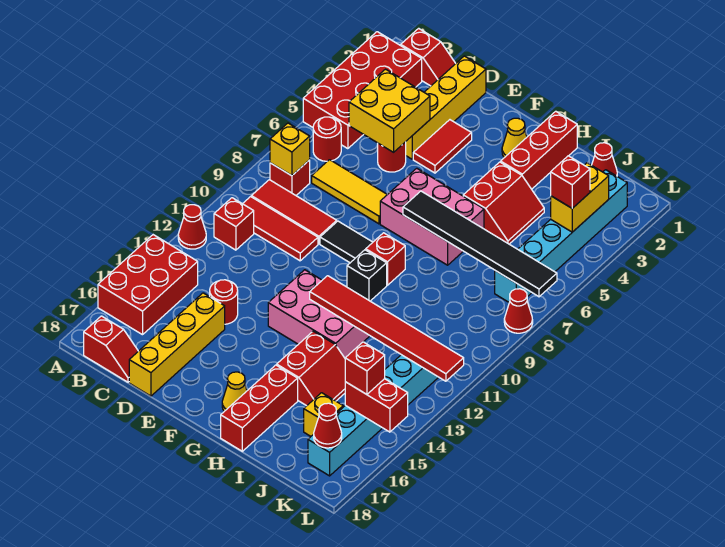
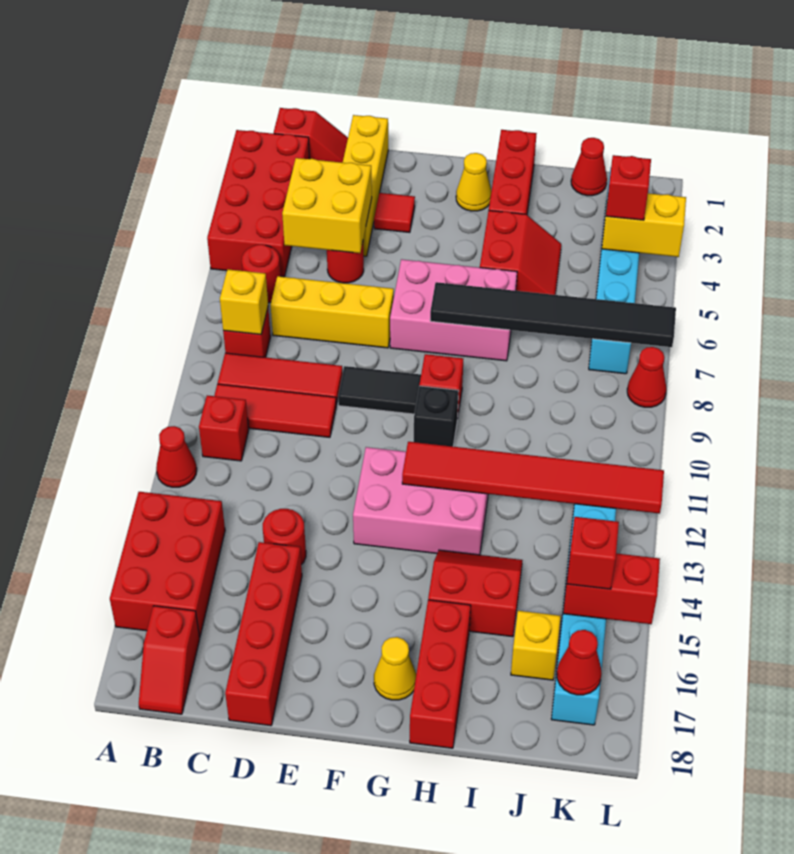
red slope B18:C18 level 1 top B -> red slope B17:B18 level 1 top 17
yellow tile C7:E7 level 1 -> yellow brick C7:E7 level 1
yellow brick D15:D18 level 1 -> red brick D15:D18 level 1
red tile E3:E4 level 1 -> red tile E3 level 1
red slope H14:I15 level 1 top H -> red slope H14:I15 level 1 top 15
yellow brick K3:K4 level 2 -> yellow brick K4:L4 level 2

